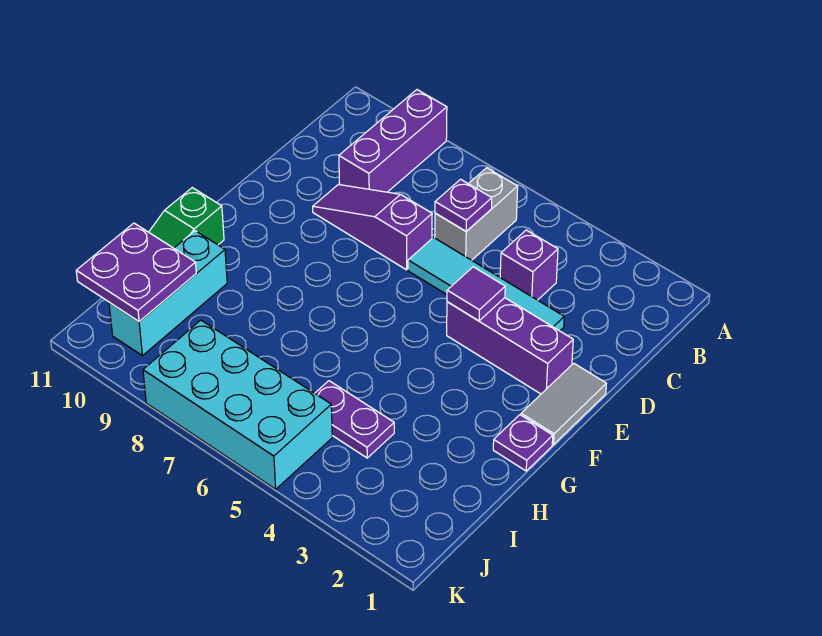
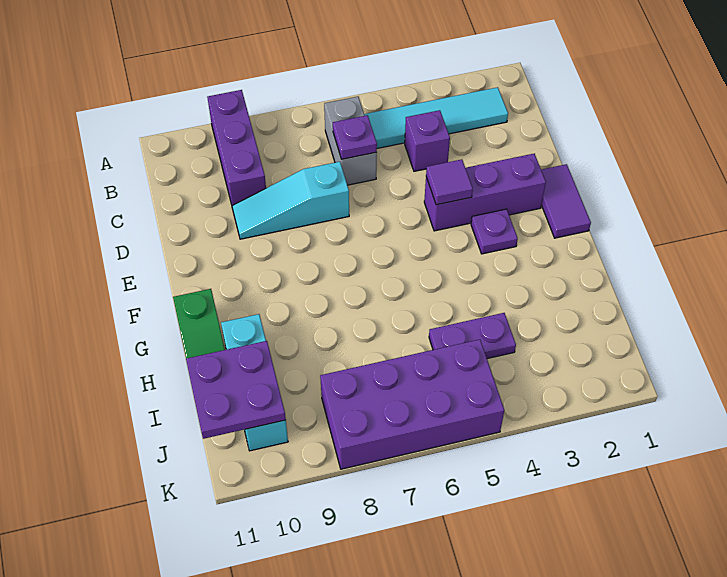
cyan tile D3:D6 level 1 -> cyan tile B2:B5 level 1
purple slope D7:D9 level 1 top 7 -> cyan slope D7:D9 level 1 top 7
grey tile E1:F1 level 1 -> purple tile E1:F1 level 1
purple plate G1 level 1 -> purple plate F3 level 1
cyan brick J5:K8 level 1 -> purple brick J5:K8 level 1

